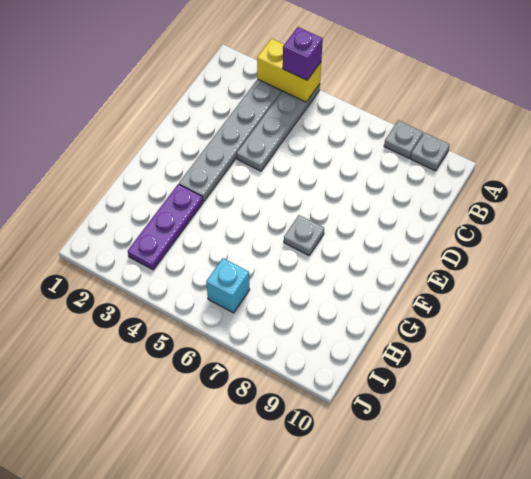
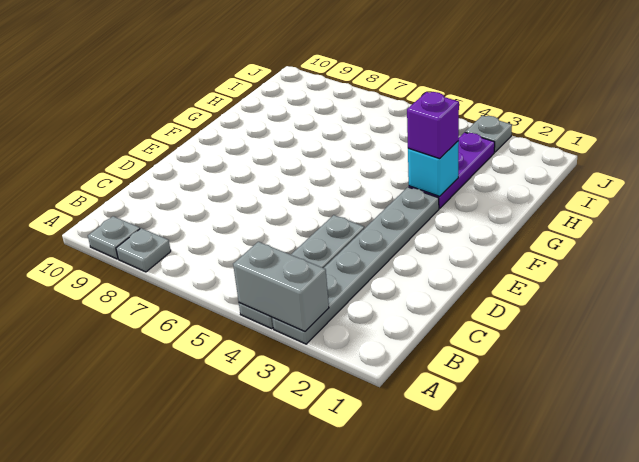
yellow brick A3:A4 level 2 -> grey brick A3:A4 level 2
purple brick A4 level 3 -> purple brick G3 level 3
grey plate F7 level 1 -> grey plate J3 level 1
cyan brick I6 level 1 -> cyan brick G3 level 2

